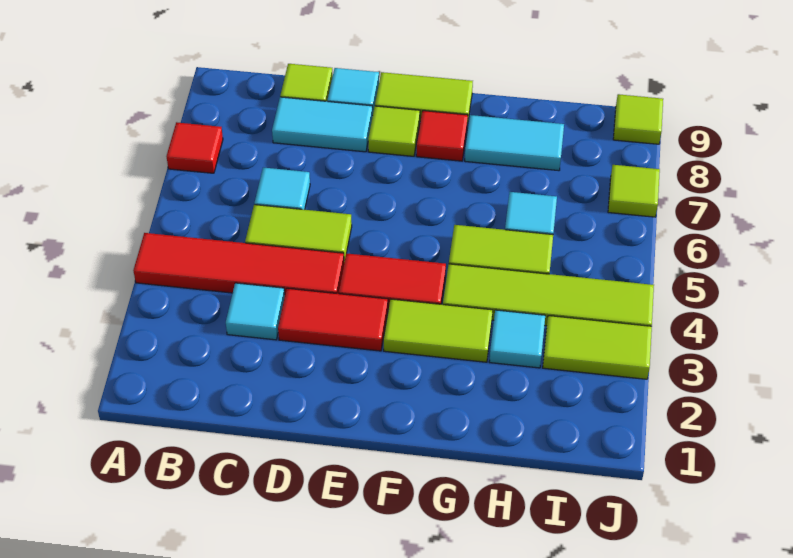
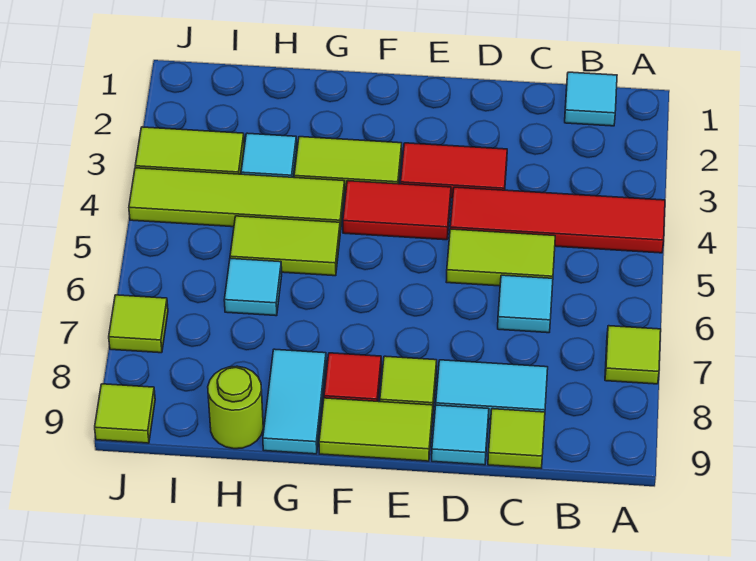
red tile A7 level 1 -> lime tile A7 level 1
cyan tile C3 level 1 -> cyan tile B1 level 1
cyan tile G8:H8 level 1 -> cyan tile G8:G9 level 1
none -> lime round brick H9 level 1

